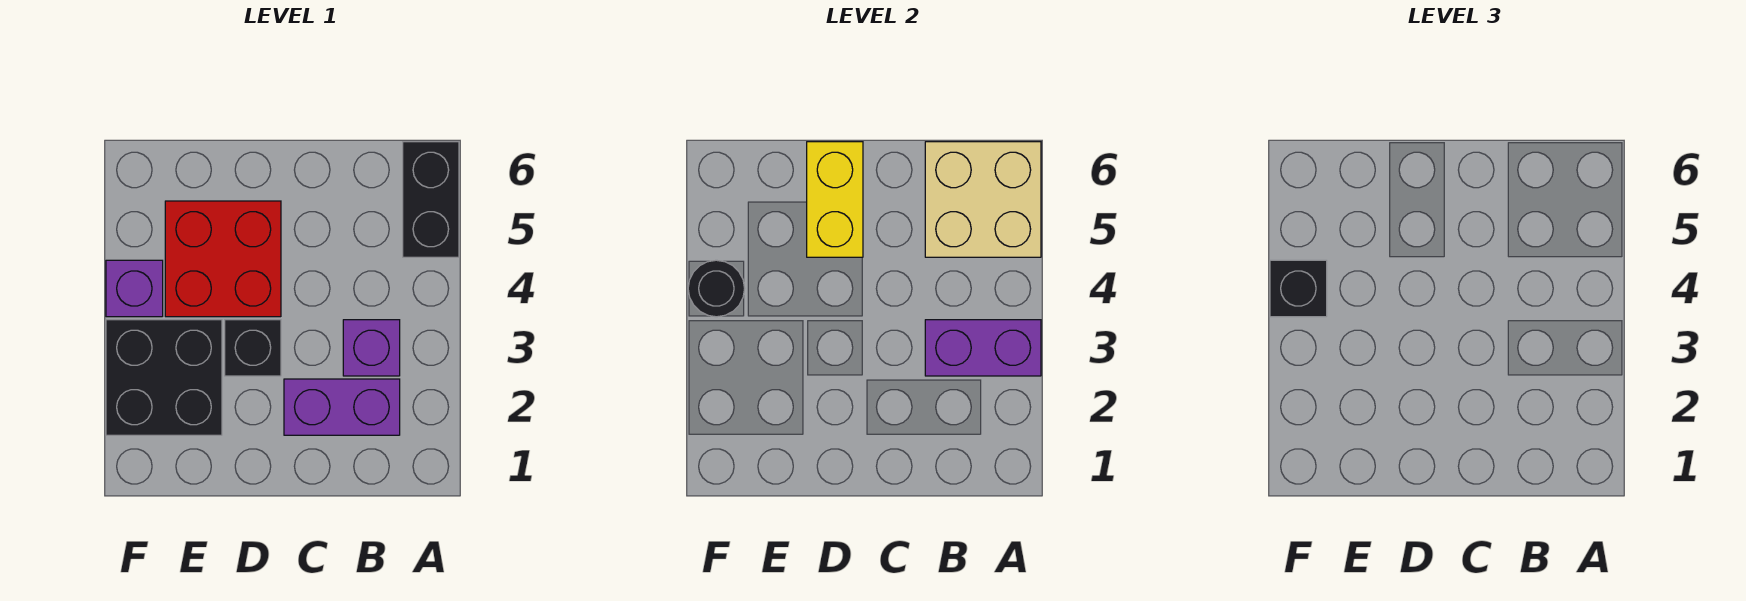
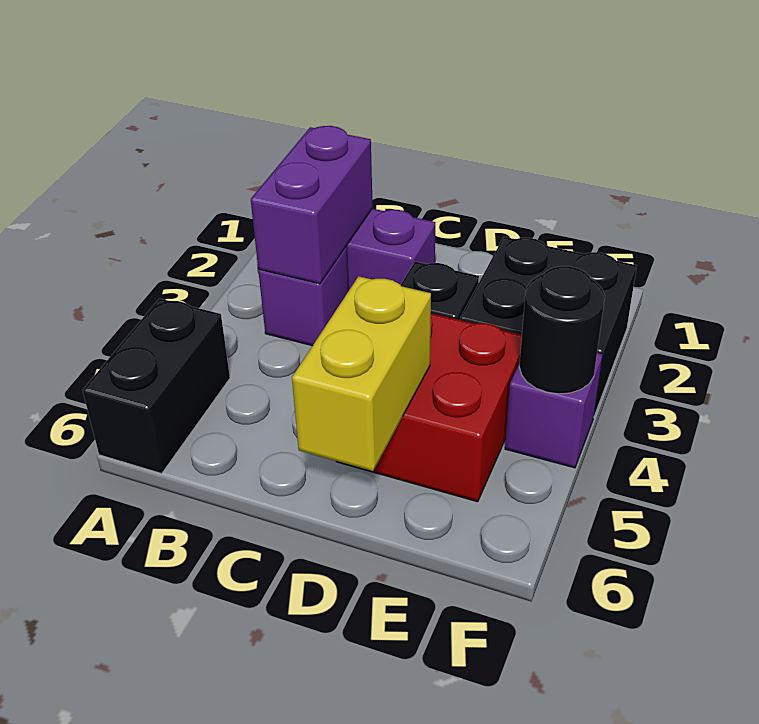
purple brick A3:B3 level 2 -> purple brick B2:B3 level 2
tan brick A5:B6 level 2 -> none
black brick F4 level 3 -> none

